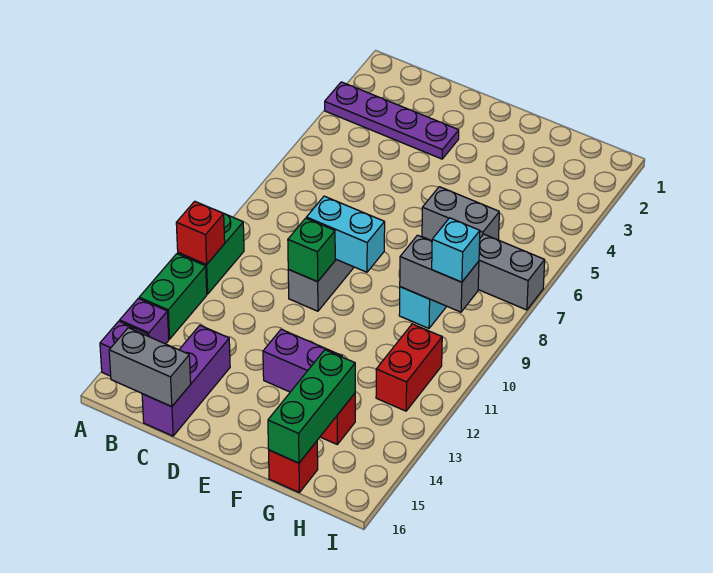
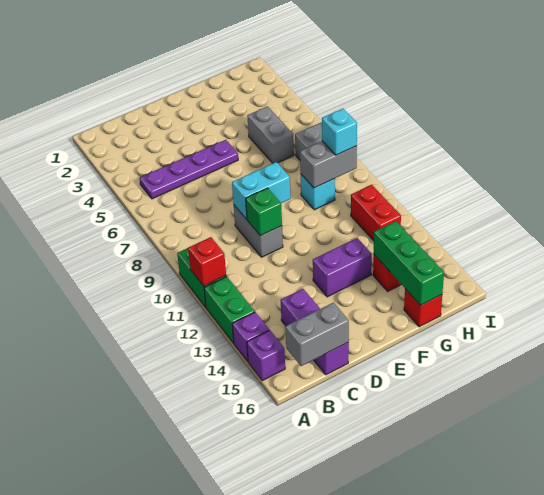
purple plate A3:D3 level 1 -> purple plate B5:E5 level 1
grey brick F6:G6 level 1 -> grey brick G5:G6 level 1

